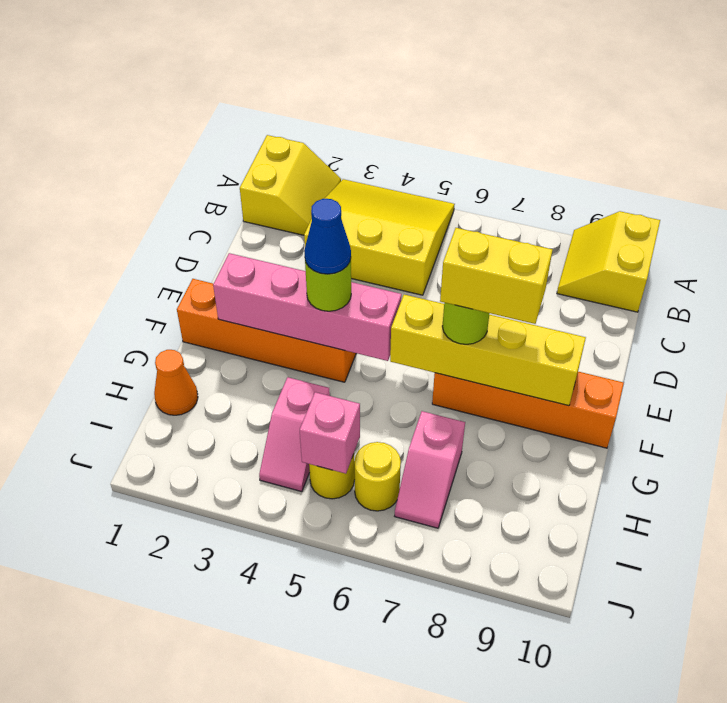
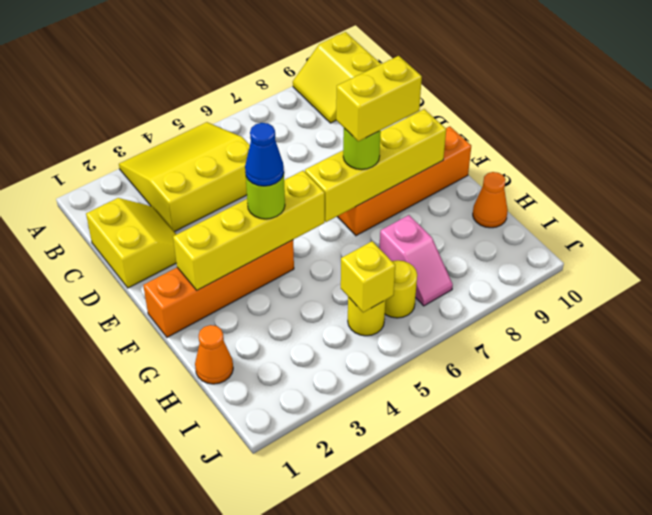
yellow slope A1:B2 level 1 top 1 -> yellow slope C1:D2 level 1 top 1
pink brick F2:F5 level 2 -> yellow brick F2:F5 level 2
pink slope H4:I4 level 1 top H -> none
none -> orange cone H10 level 1
pink brick I5 level 2 -> yellow brick I5 level 2

